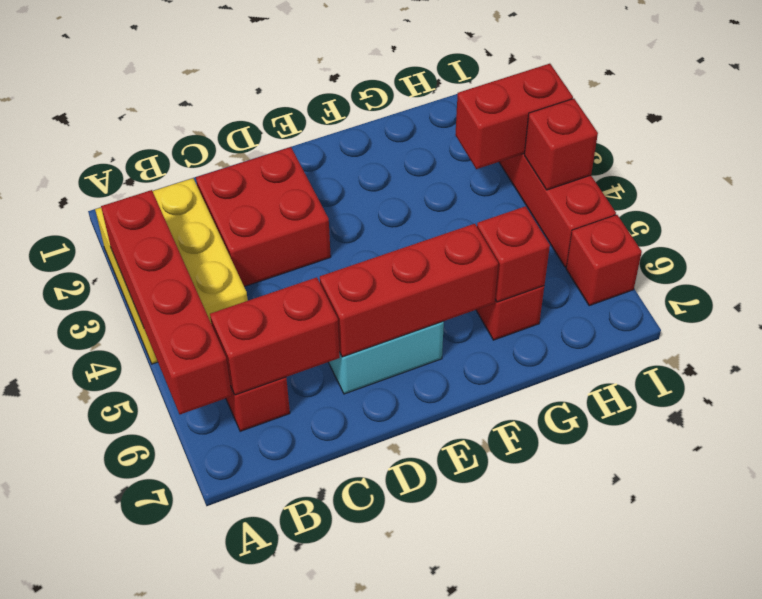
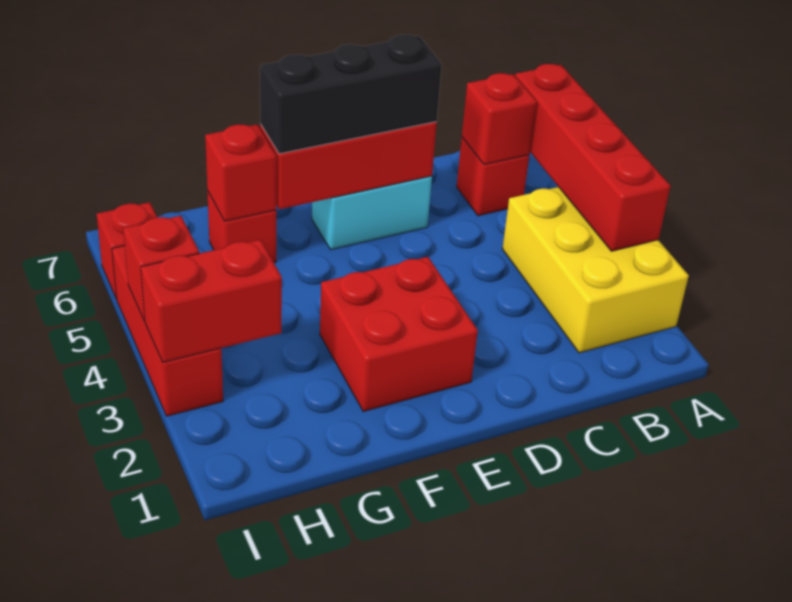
red brick B6:C6 level 2 -> red brick B6 level 2
red brick C2:D3 level 1 -> red brick E2:F3 level 1
none -> black brick D6:F6 level 3

